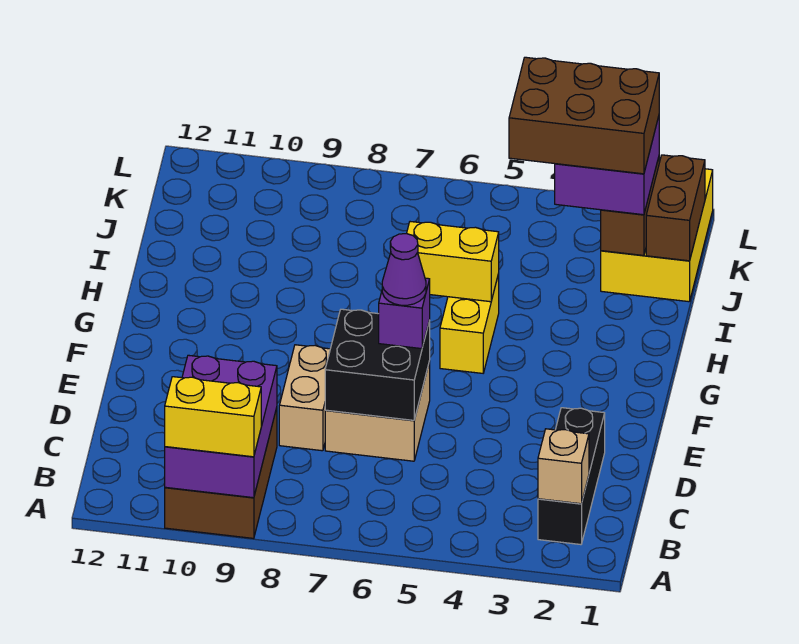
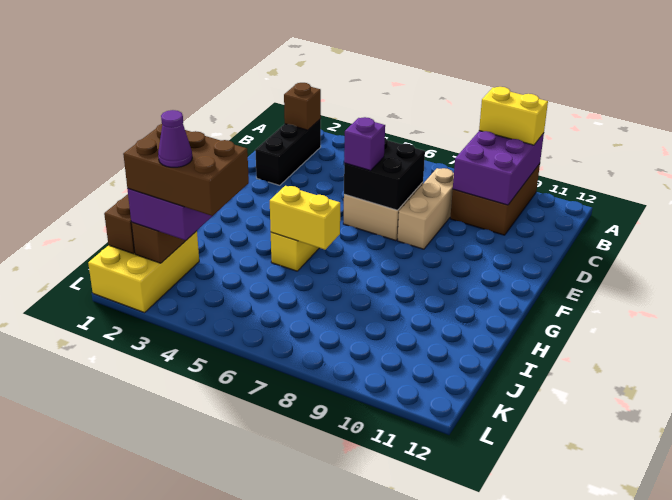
tan brick B2 level 2 -> brown brick B2 level 2
tan brick D8:E8 level 1 -> tan brick C8:E8 level 1
purple cone E6 level 4 -> purple cone K3 level 5

